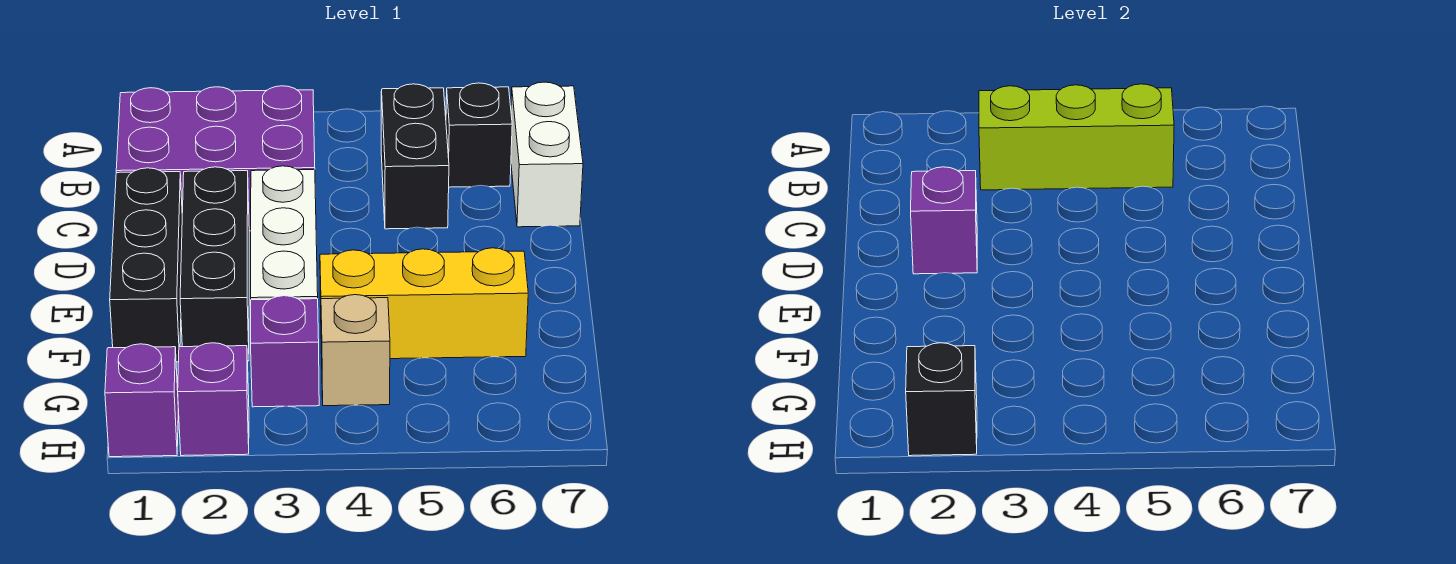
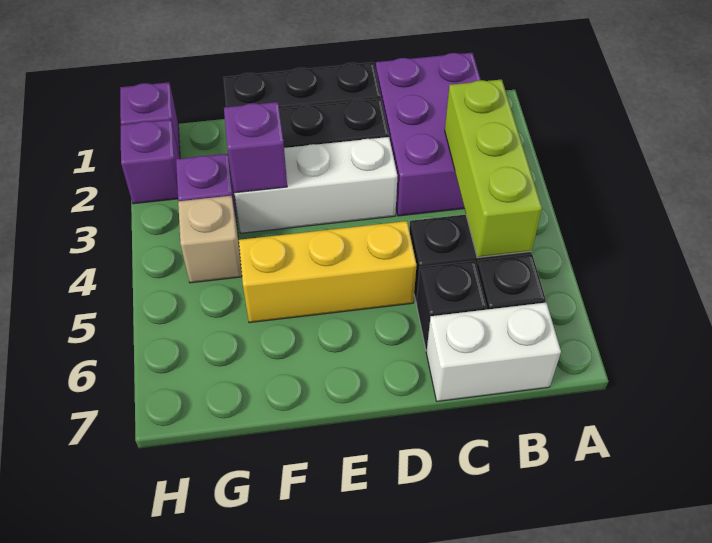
purple brick D2 level 2 -> purple brick F3 level 2
yellow brick F4:F6 level 1 -> yellow brick D5:F5 level 1
black brick H2 level 2 -> black brick C6 level 1

